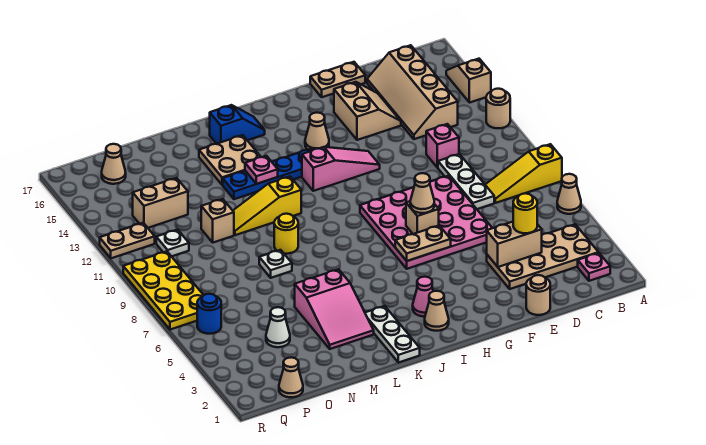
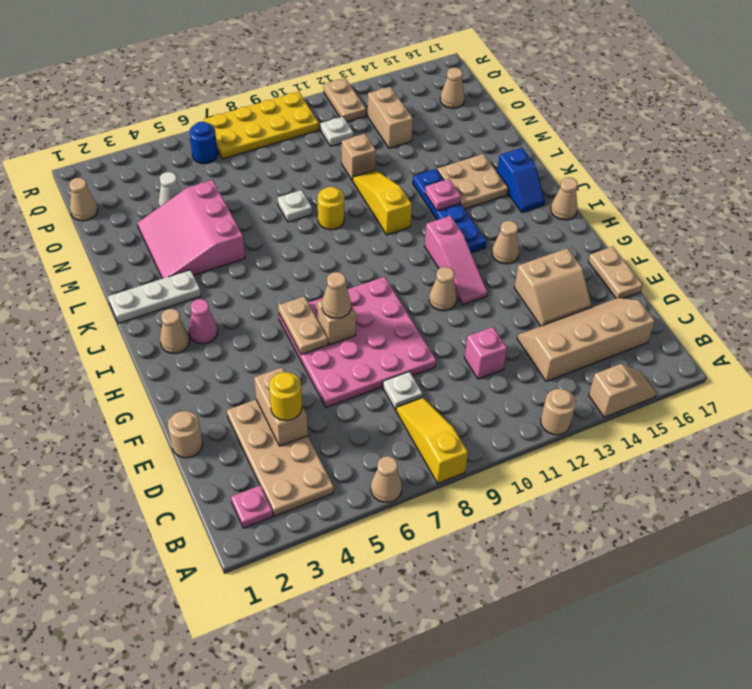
white plate D8:D10 level 1 -> white plate D8 level 1
none -> tan cone G11 level 1
none -> tan cone I17 level 1
pink slope L3:M5 level 1 top 5 -> pink slope L3:N5 level 1 top 5

